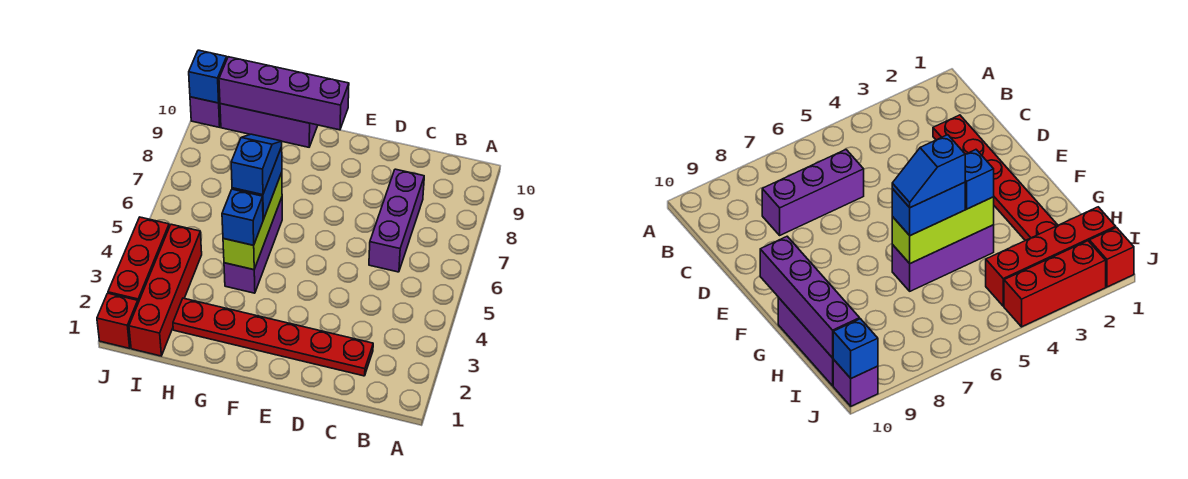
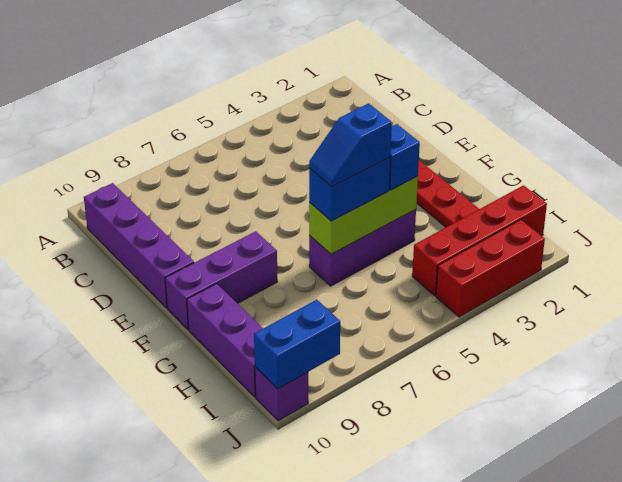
purple brick C6:C8 level 1 -> purple brick F8:F10 level 1
purple brick F10:I10 level 2 -> purple brick B10:E10 level 1
red brick J1 level 1 -> none
blue brick J10 level 2 -> blue brick J9:J10 level 2

